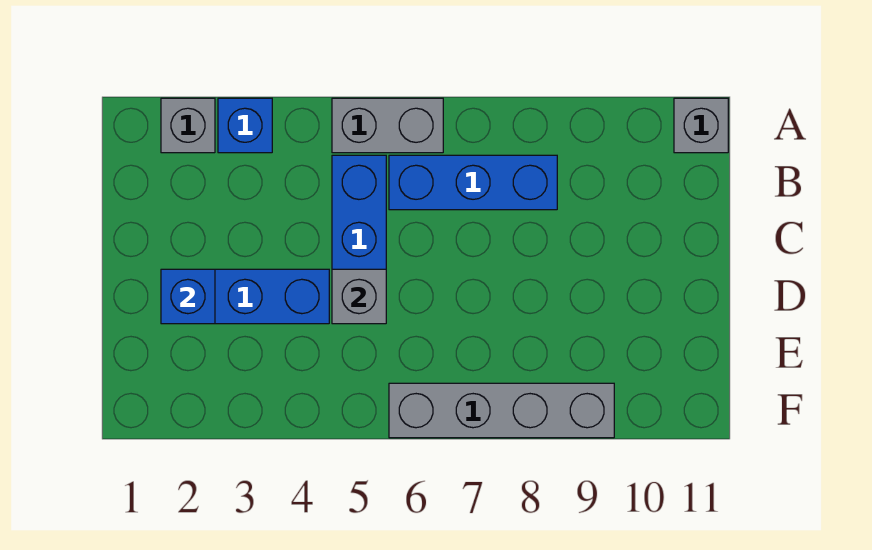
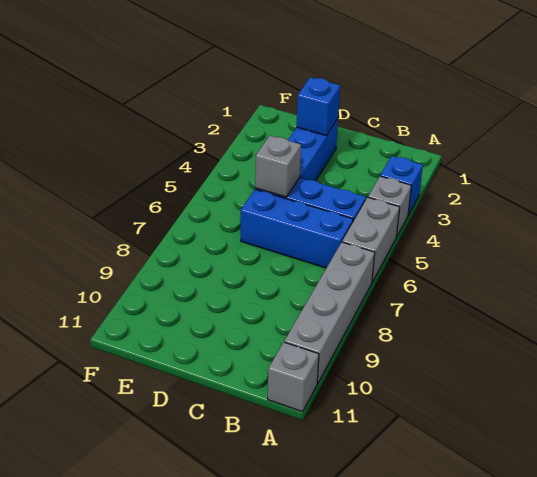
grey brick A2 level 1 -> grey brick A4 level 1
blue brick B6:B8 level 1 -> blue brick B6:D6 level 1
grey brick F6:F9 level 1 -> grey brick A7:A10 level 1

